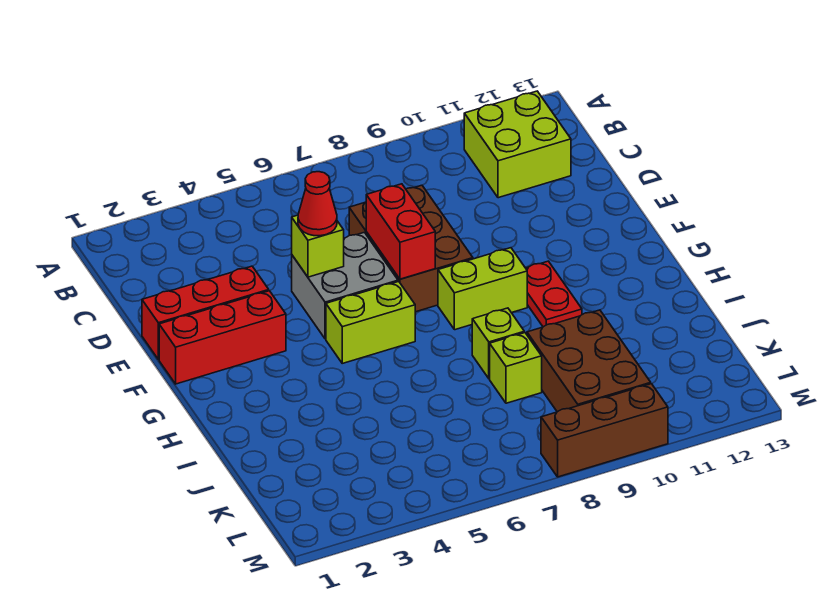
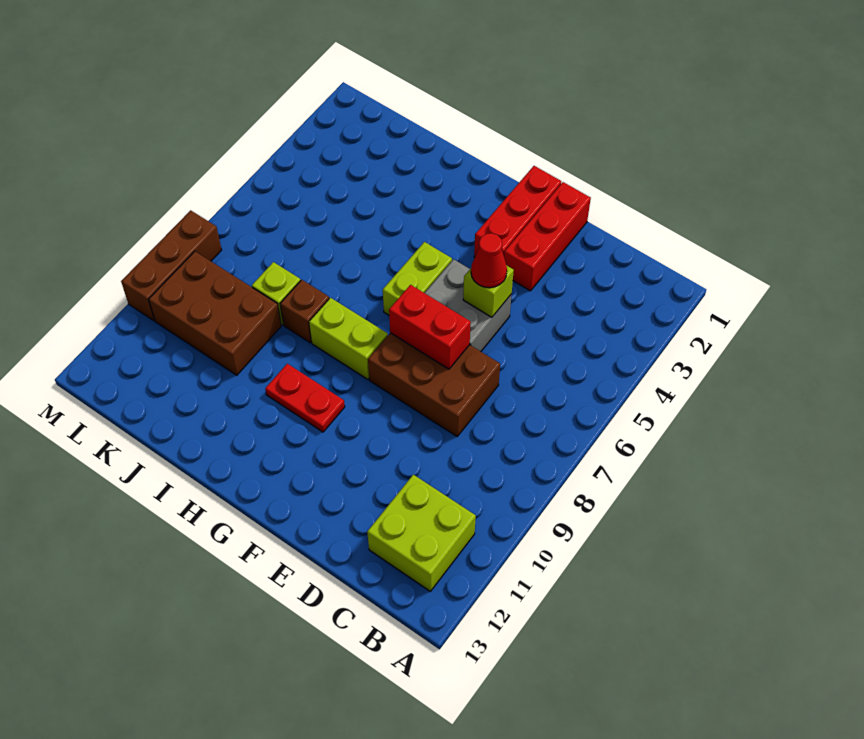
lime brick G8:G9 level 1 -> lime brick G8:H8 level 1
lime brick I8 level 1 -> brown brick I8 level 1

